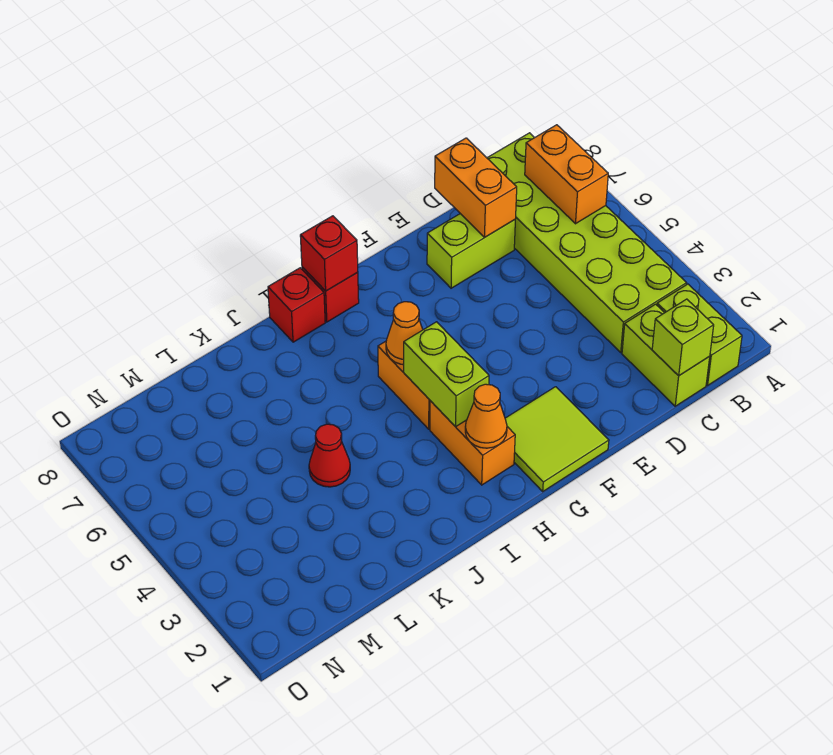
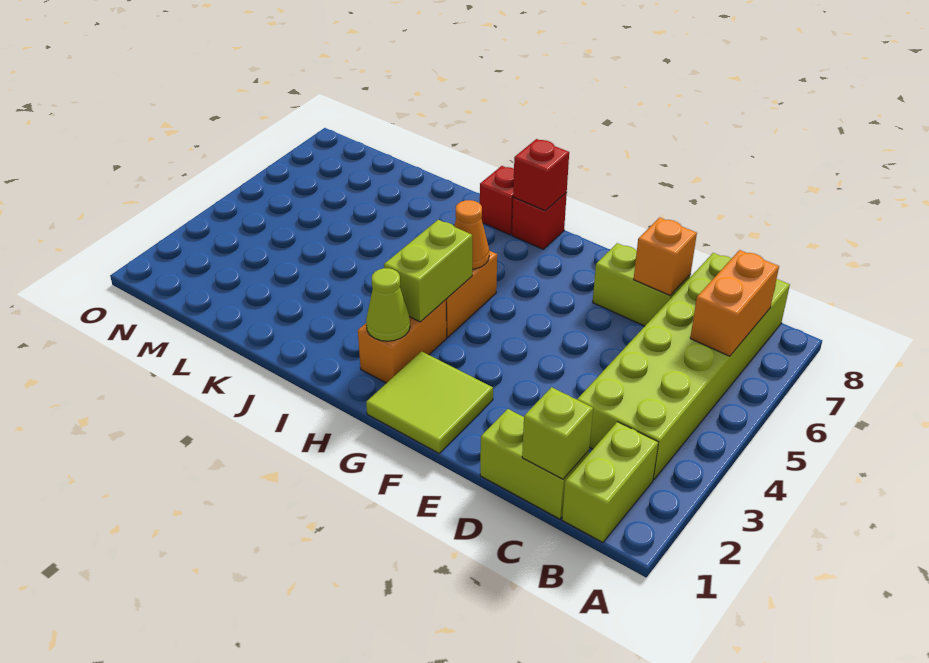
lime brick C1:C2 level 1 -> lime brick C1:D1 level 1
orange brick D7:D8 level 2 -> orange brick D7 level 2
orange cone H2 level 2 -> lime cone H2 level 2
red cone K4 level 1 -> none

